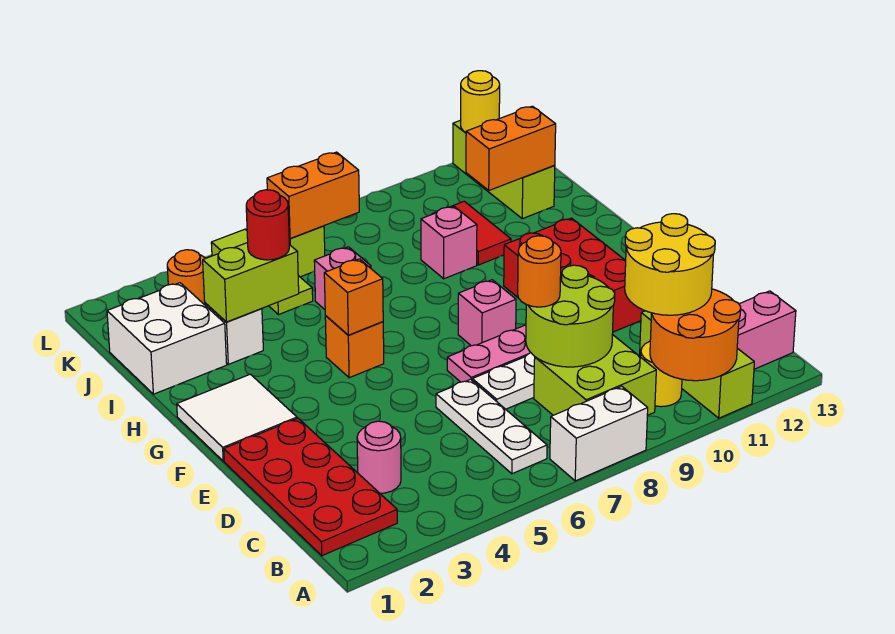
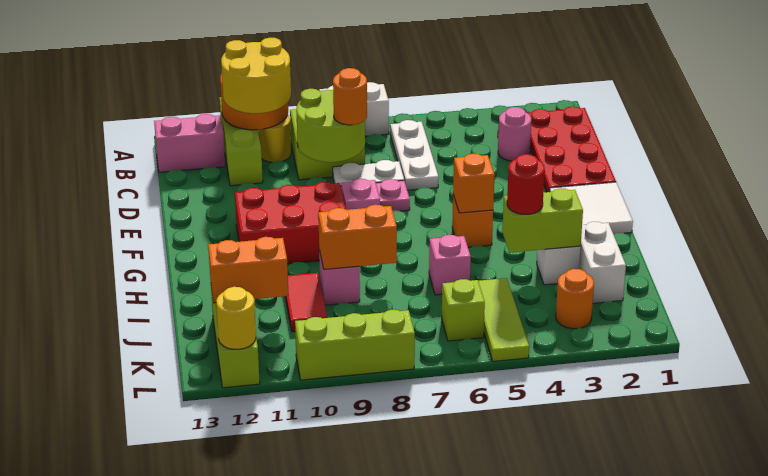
red brick E10:G11 level 1 -> red brick F9:G11 level 1
white brick I1:J2 level 1 -> white brick I2:J2 level 1
orange brick K6:K7 level 2 -> orange brick I8:I9 level 2
none -> lime brick L8:L10 level 1

